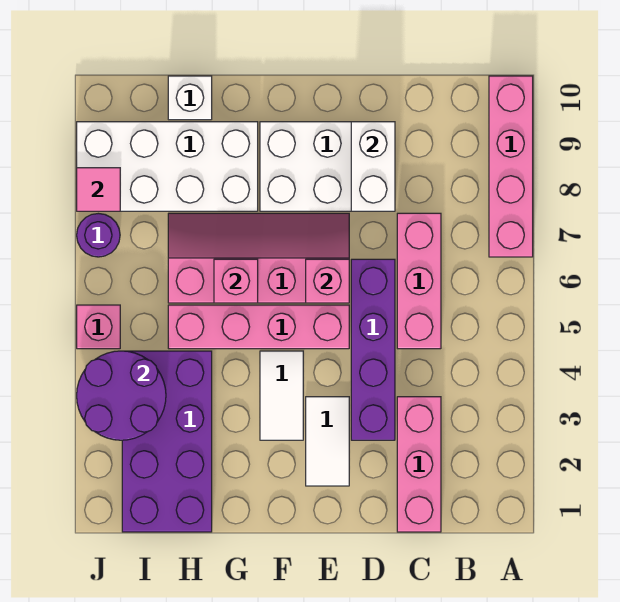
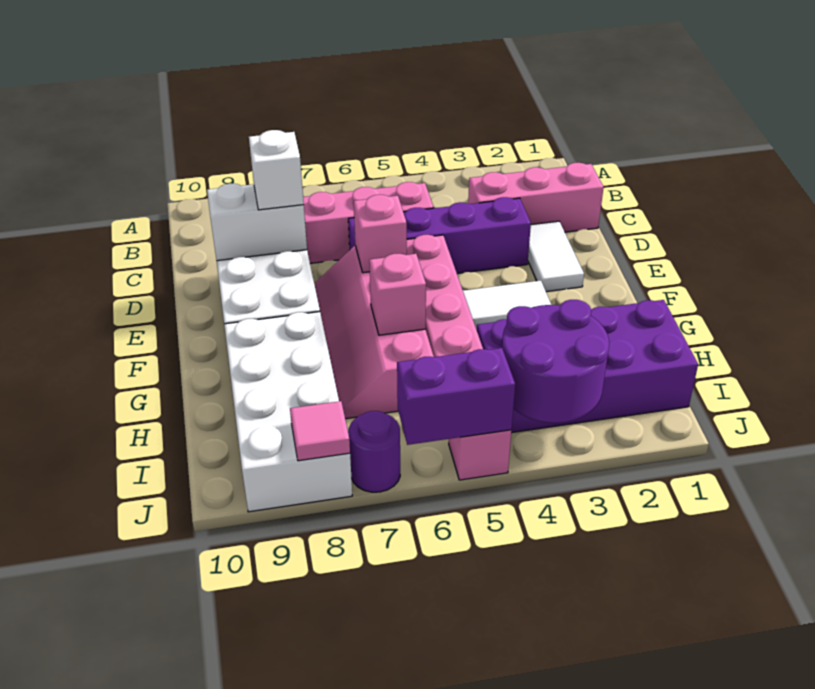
pink brick A7:A10 level 1 -> none
white tile E2:E3 level 1 -> white tile D2:E2 level 1
white brick H10 level 1 -> white brick D8 level 3
none -> purple brick J5:J6 level 2

